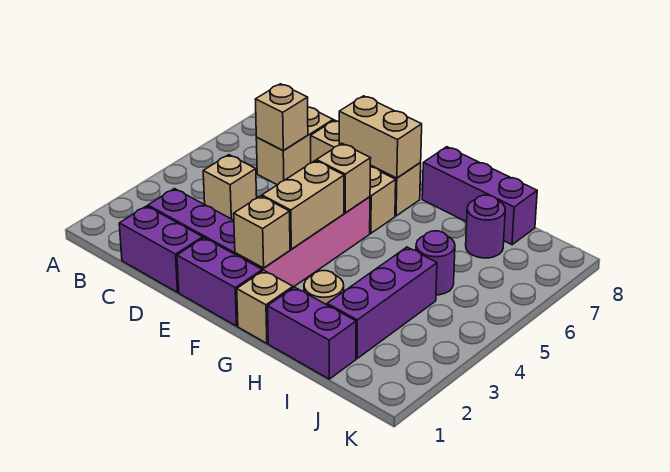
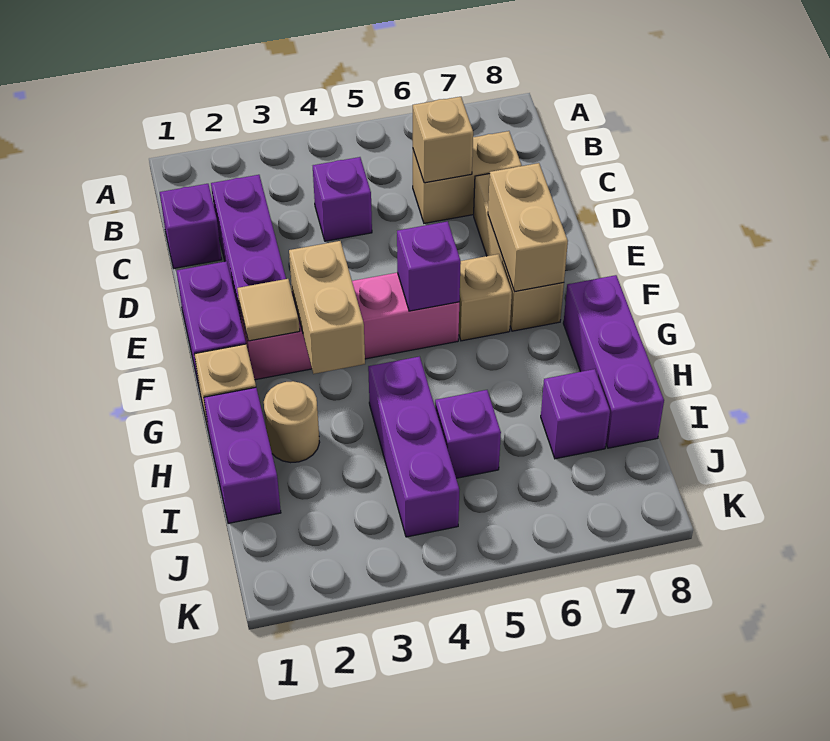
purple brick C1:D1 level 1 -> purple brick C1 level 1
tan brick C4 level 1 -> purple brick C4 level 1
tan brick F2 level 2 -> tan tile F2 level 2
tan brick F3:F4 level 2 -> tan brick F3:G3 level 2
tan brick F5 level 2 -> purple brick F5 level 2
purple brick I2:I4 level 1 -> purple brick H4:J4 level 1
purple round brick I5 level 1 -> purple brick I5 level 1
purple round brick I7 level 1 -> purple brick I7 level 1

